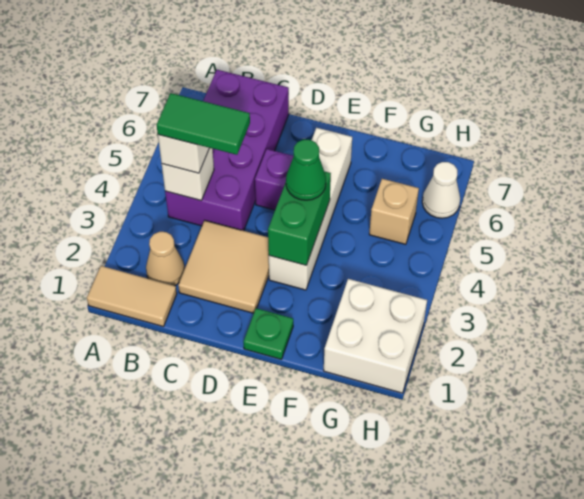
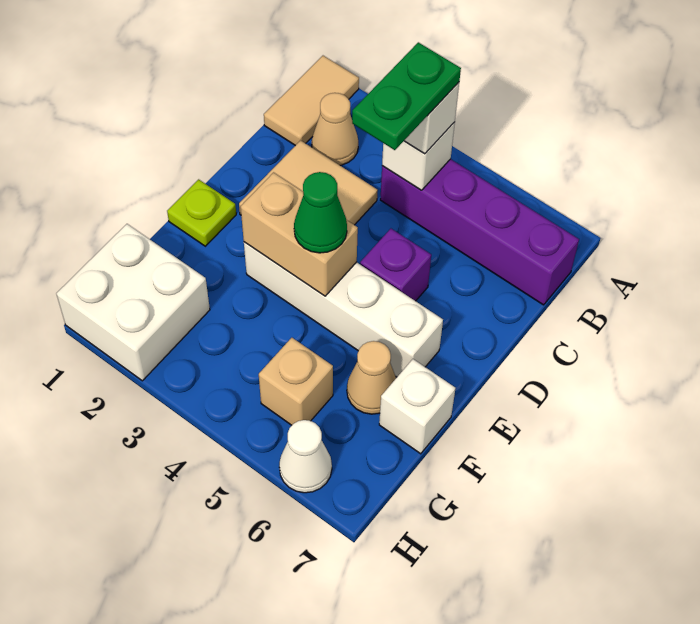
purple brick B4:C7 level 1 -> purple brick B4:B7 level 1
green tile B4:C4 level 4 -> green plate B4:C4 level 4
green plate E1 level 1 -> lime plate E1 level 1
green brick E3:E4 level 2 -> tan brick E3:E4 level 2
none -> tan cone F6 level 1
none -> white brick F7 level 1

